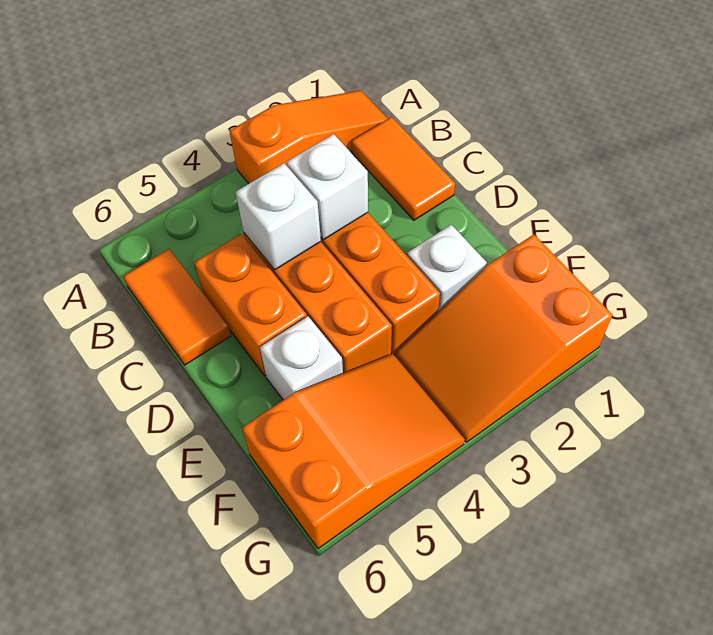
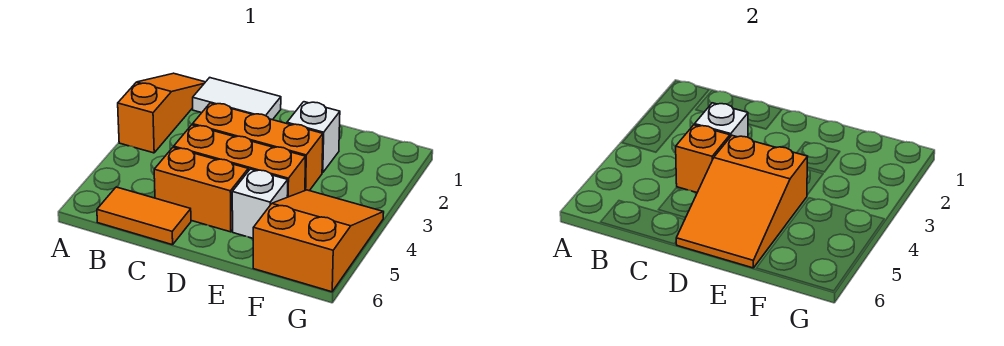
orange tile B1:C1 level 1 -> white tile B1:C1 level 1
white brick C4 level 2 -> orange brick C4 level 2
orange slope F1:G3 level 1 top 1 -> orange slope D4:E6 level 2 top 4

